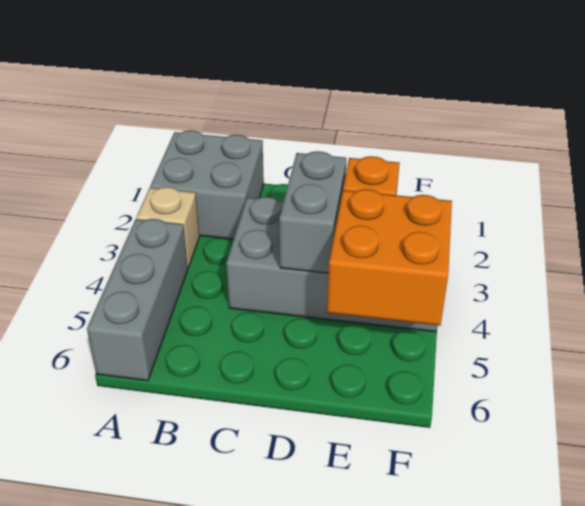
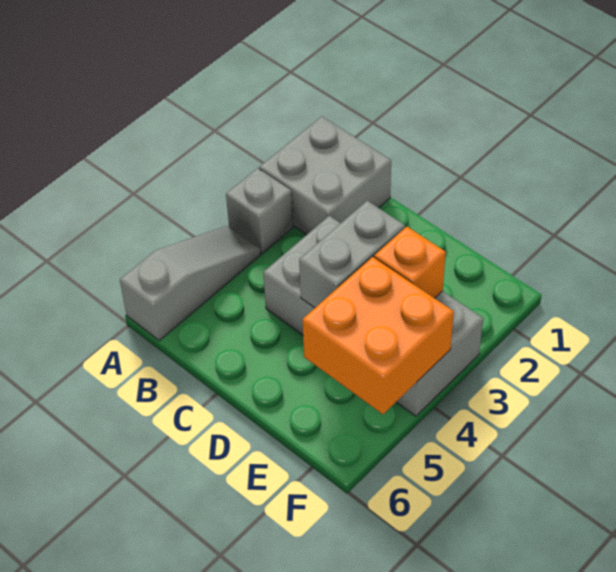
tan brick A3 level 1 -> grey brick A3 level 1
grey brick A4:A6 level 1 -> grey slope A4:A6 level 1 top 6

